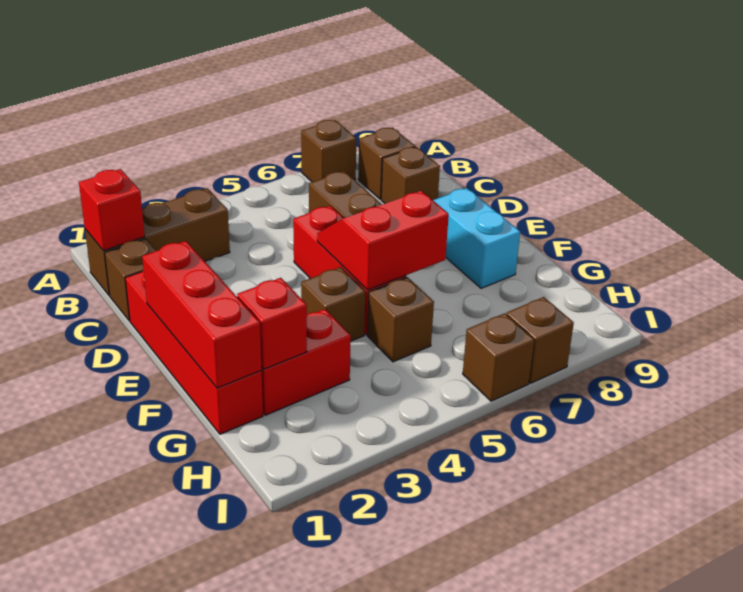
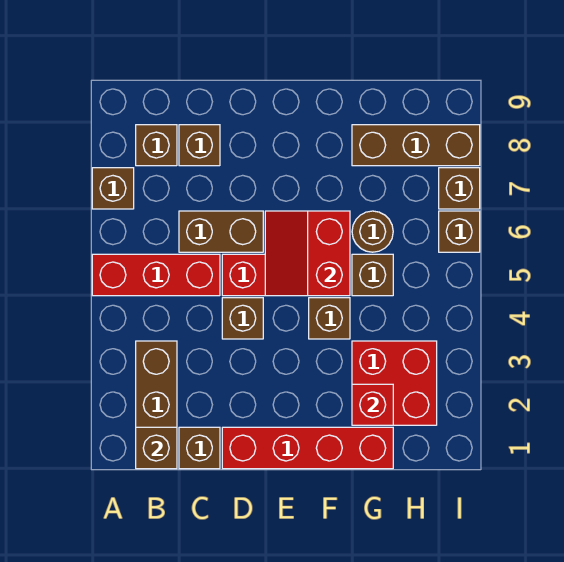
red brick B1 level 2 -> brown brick B1 level 2
none -> brown brick D4 level 1
red brick E1:G1 level 2 -> red brick A5:C5 level 1
cyan brick E8:F8 level 1 -> none
red brick G2:G3 level 1 -> red brick G2:H3 level 1
none -> brown round brick G6 level 1
none -> brown brick G8:I8 level 1

